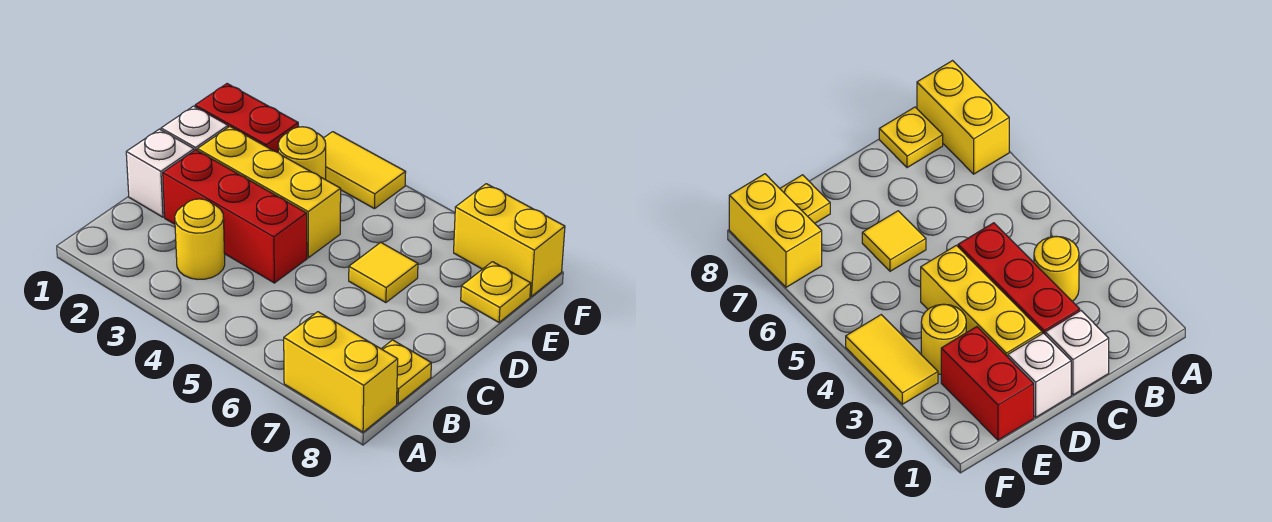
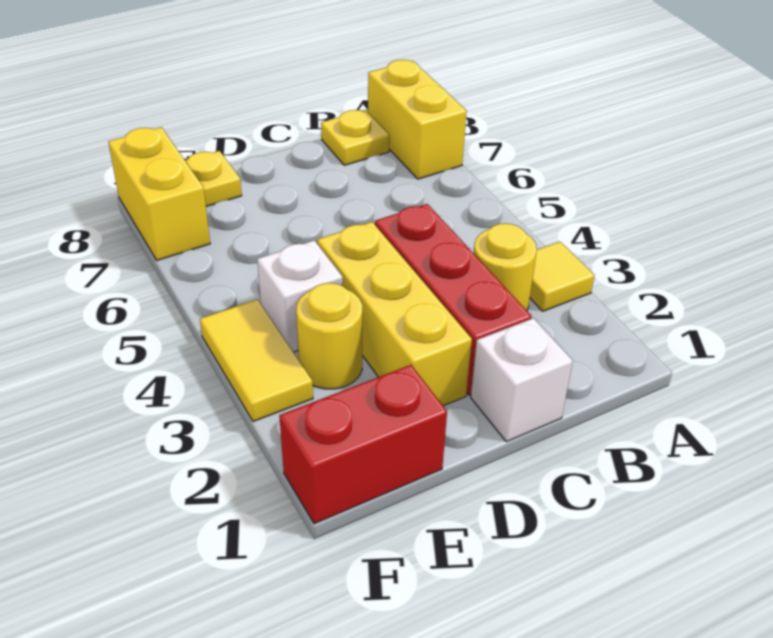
white brick D1 level 1 -> white brick E4 level 1
yellow tile D6 level 1 -> yellow tile A3 level 1
red brick E1:E2 level 1 -> red brick E1:F1 level 1

